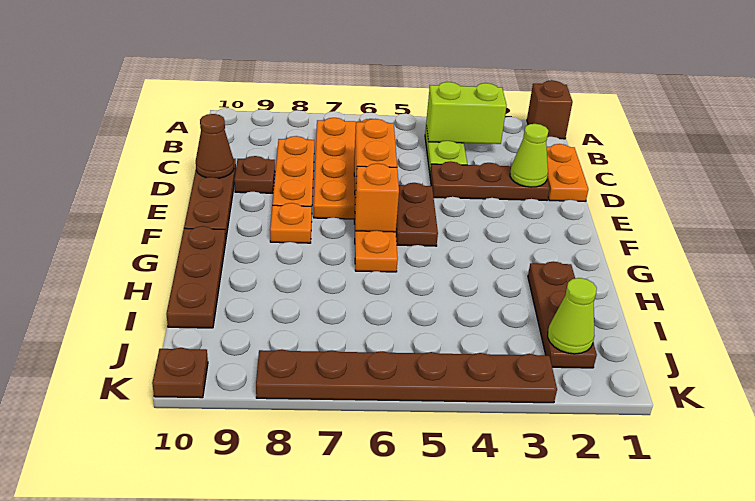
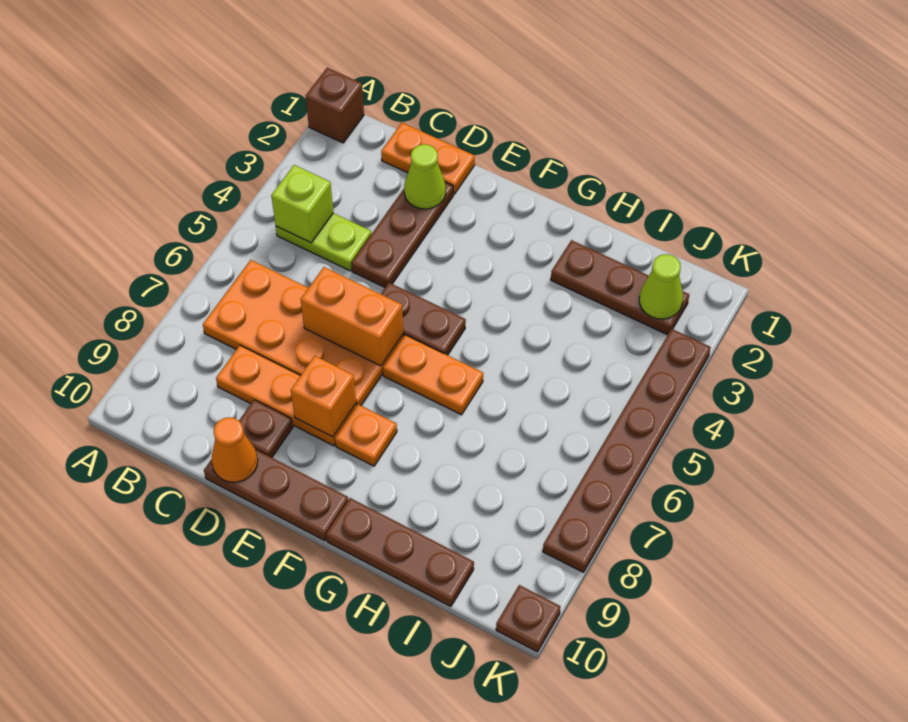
lime brick B3:B4 level 2 -> lime brick B4 level 2
brown cone D10 level 2 -> orange cone D10 level 2
orange brick F6 level 2 -> orange brick E8 level 2

